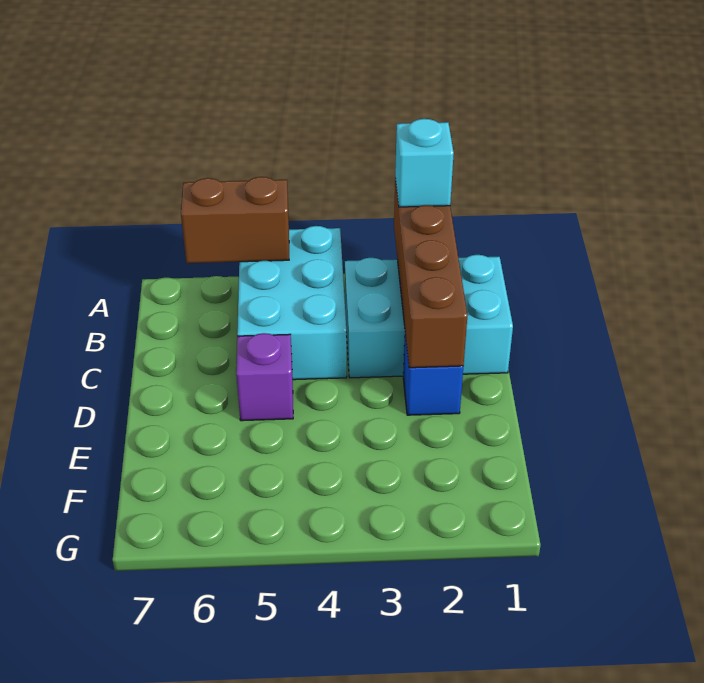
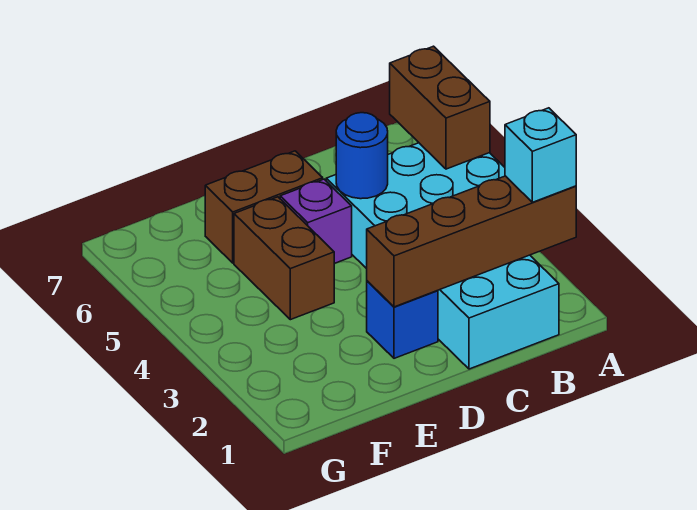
none -> blue round brick C5 level 2
none -> brown brick D6:E6 level 1
none -> brown brick E4:E5 level 1

